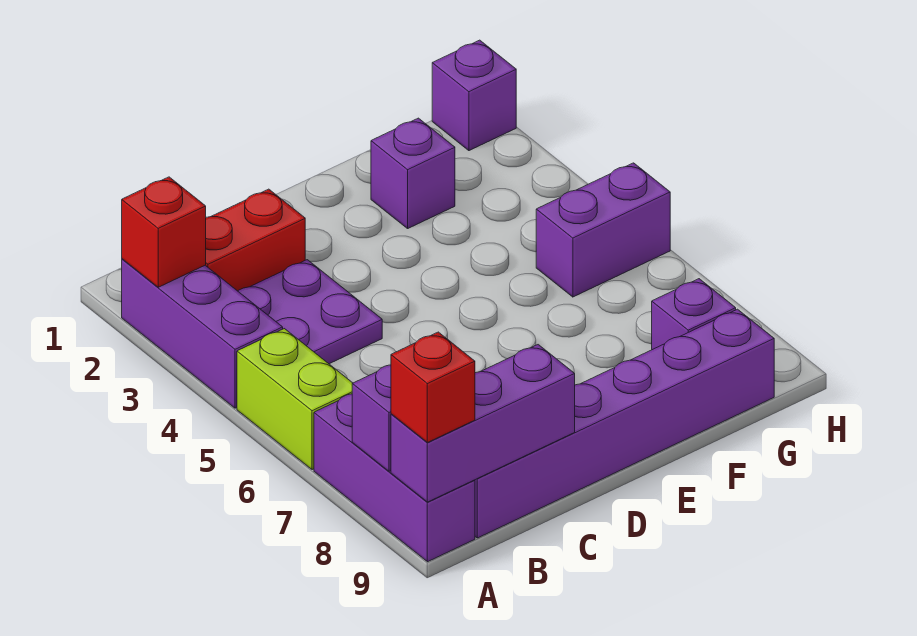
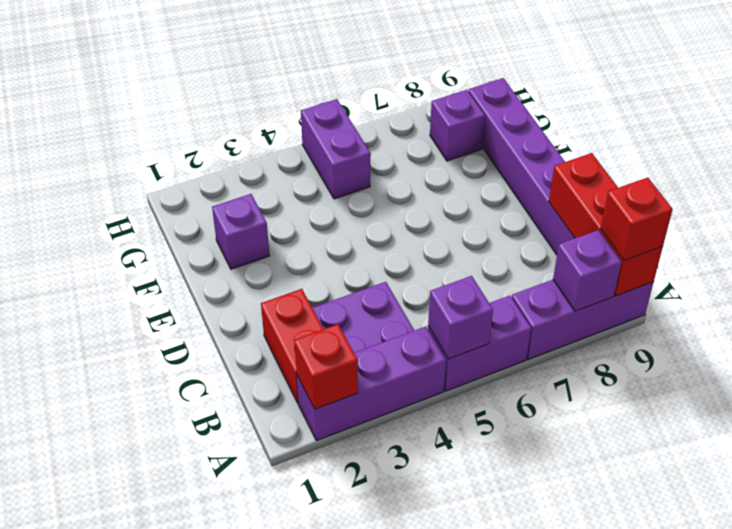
lime brick A5:A6 level 1 -> purple brick A5:A6 level 1
purple brick A9:C9 level 2 -> red brick A9:C9 level 2
purple brick H1 level 1 -> purple brick A5 level 2

